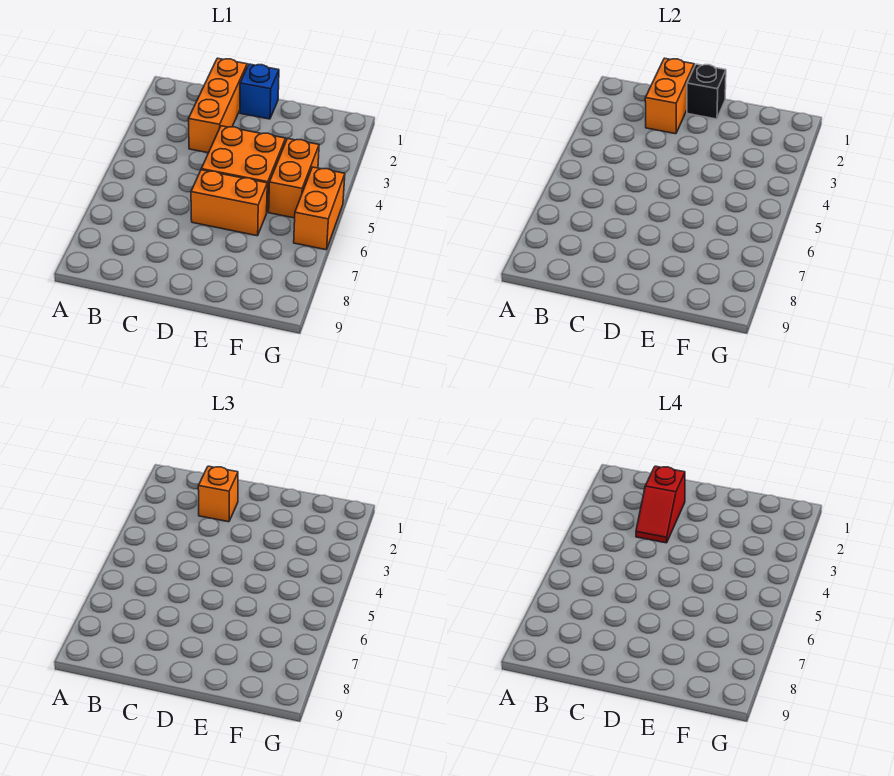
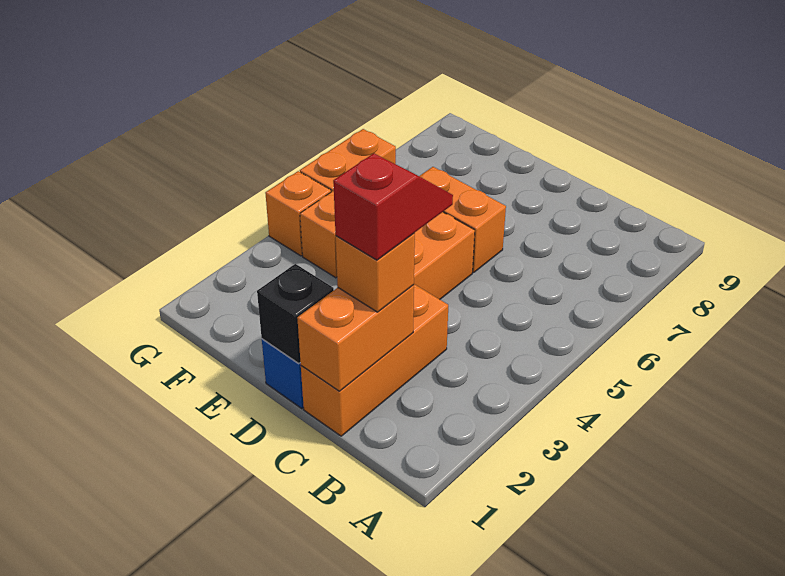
none -> orange brick G4 level 1

